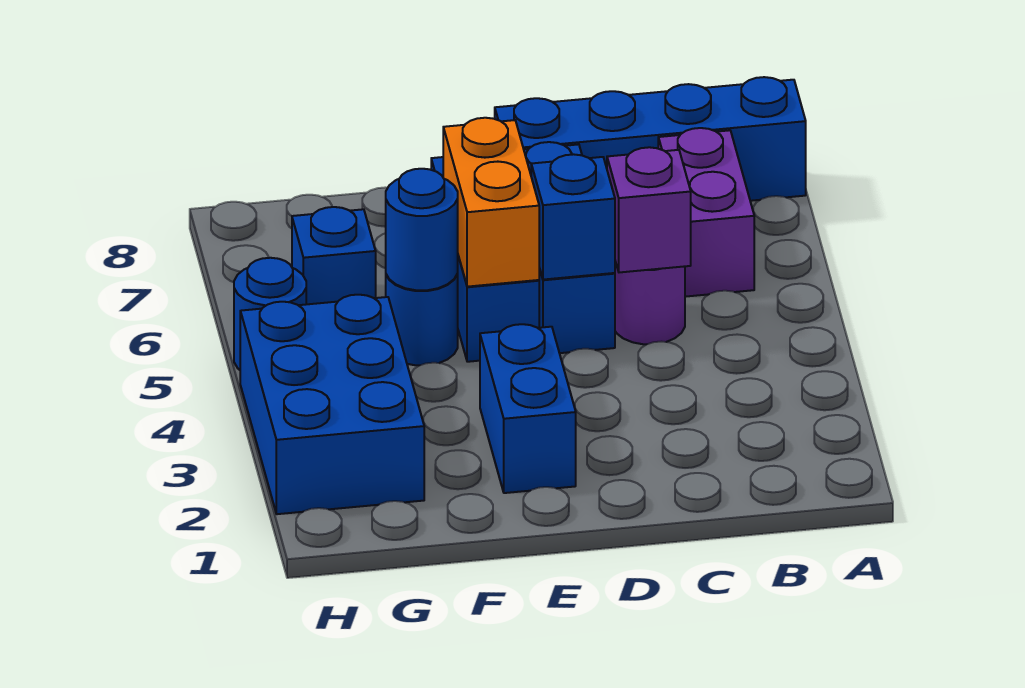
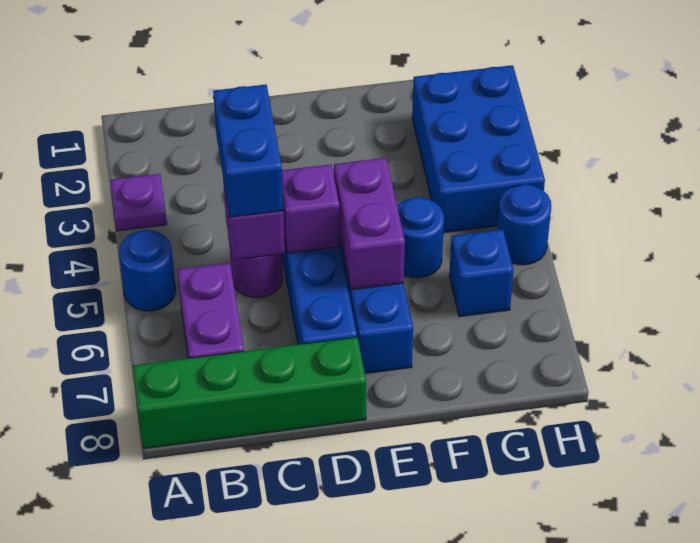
none -> purple plate A3 level 1
blue brick A8:D8 level 1 -> green brick A8:D8 level 1
blue brick D5 level 2 -> purple brick D5 level 2
blue brick E2:E3 level 1 -> blue brick C4:C5 level 3
orange brick E5:E6 level 2 -> purple brick E5:E6 level 2
blue round brick F5 level 2 -> blue round brick A5 level 1

